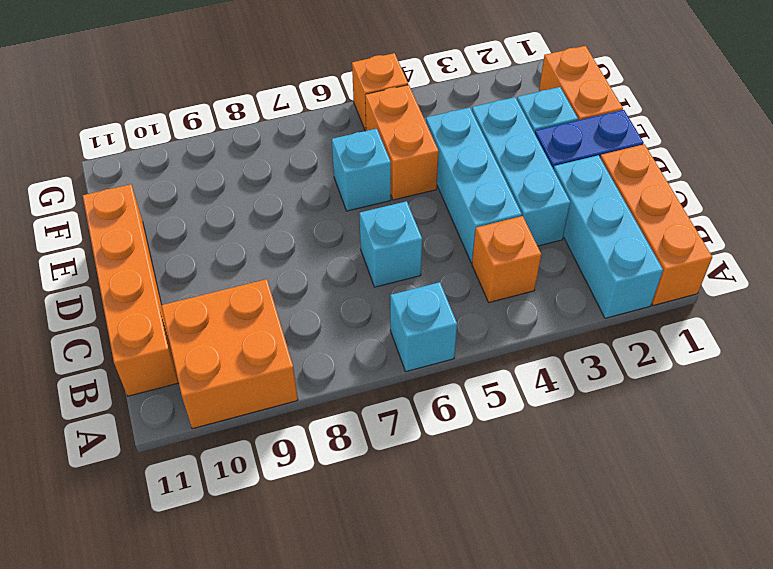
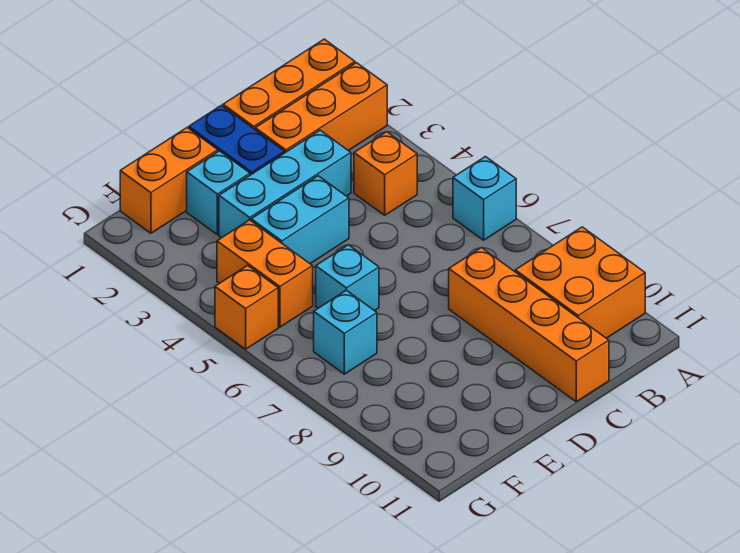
cyan brick A2:C2 level 1 -> orange brick A2:C2 level 1
orange brick B11:E11 level 1 -> orange brick C8:C11 level 1
cyan brick C4:E4 level 1 -> cyan brick D4:E4 level 1
cyan brick C6 level 1 -> cyan brick F7 level 1
orange brick E5:F5 level 1 -> orange brick F4:F5 level 1

